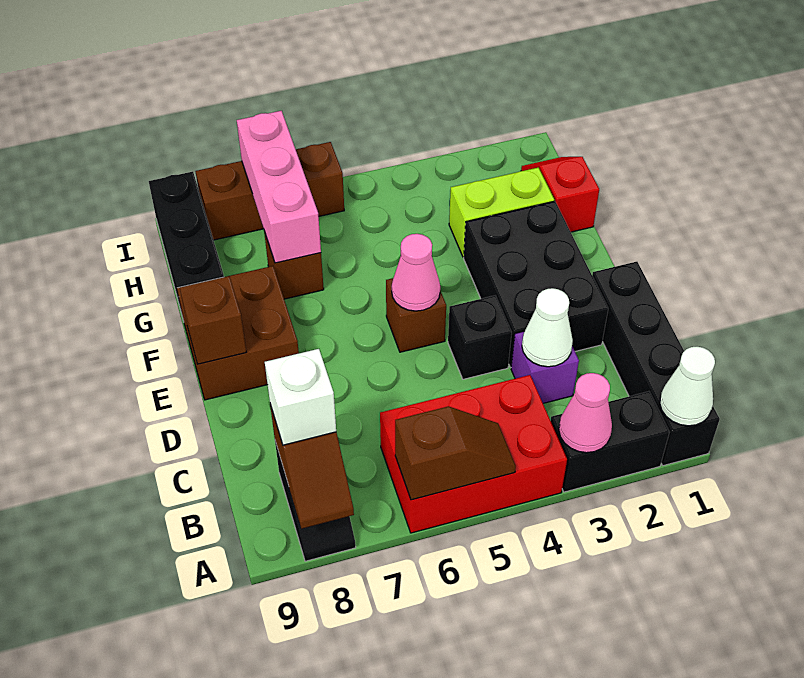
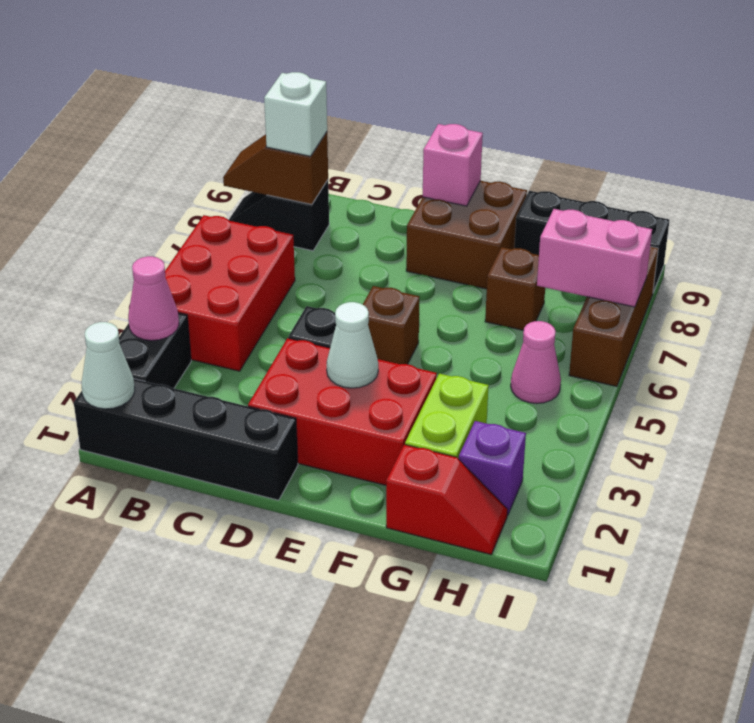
brown slope A5:A6 level 2 top 6 -> none
purple brick C3 level 1 -> purple brick H2 level 1
white cone C3 level 2 -> white cone E3 level 2
black brick D2:F3 level 1 -> red brick D2:F3 level 1
pink cone E5 level 2 -> pink cone H5 level 1
brown brick E9 level 2 -> pink brick E9 level 2
pink brick G7:I7 level 2 -> pink brick H7:I7 level 2

